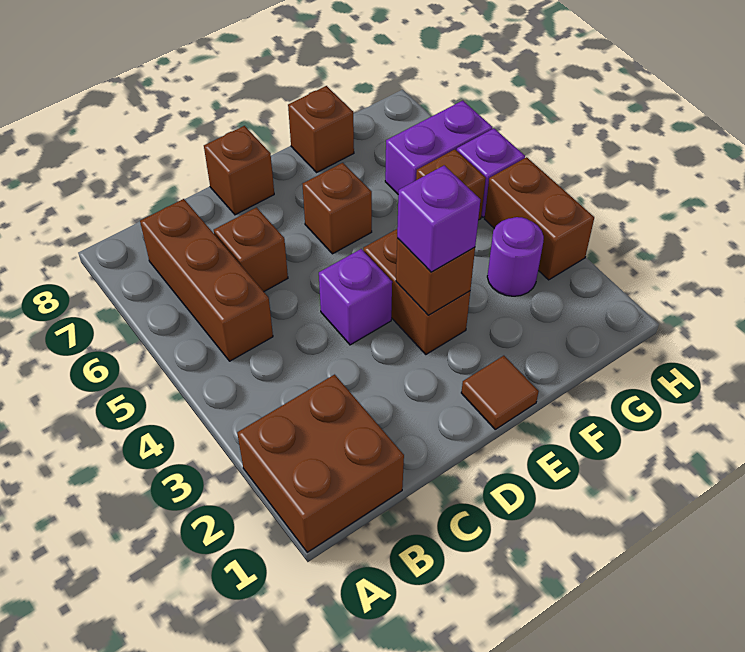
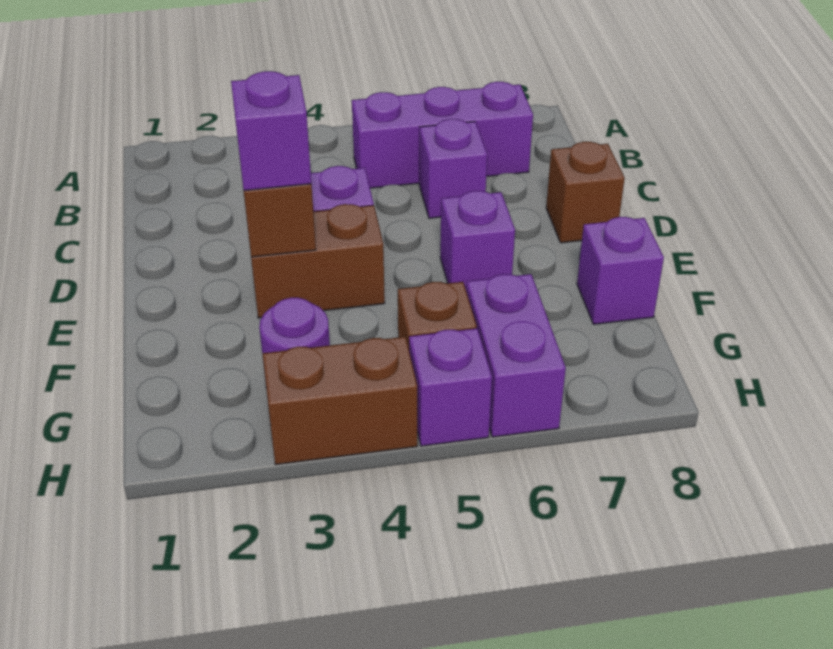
brown brick A1:B2 level 1 -> none
brown brick B5:B7 level 1 -> purple brick B5:B7 level 1
brown brick C6 level 1 -> purple brick C6 level 1
brown tile E1 level 1 -> none
brown brick E6 level 1 -> purple brick E6 level 1
brown brick F8 level 1 -> purple brick F8 level 1

